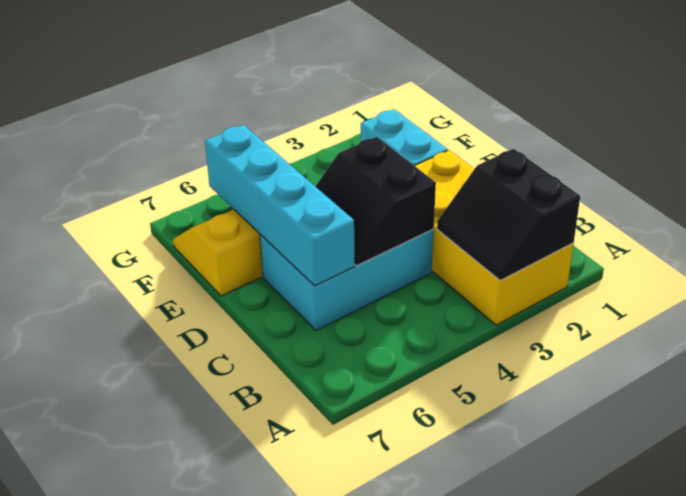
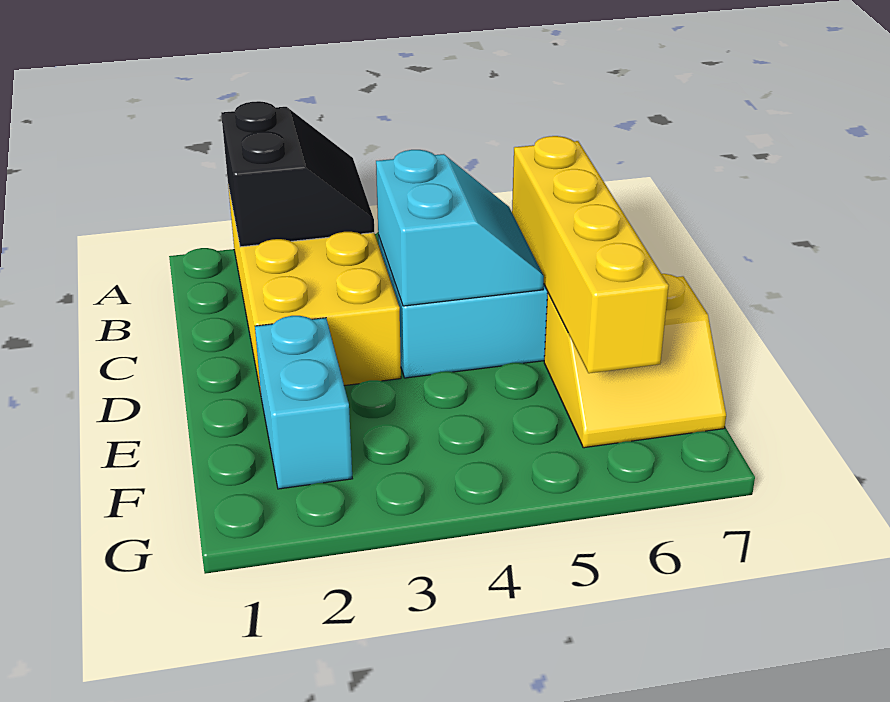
black slope C4:D5 level 2 top 4 -> cyan slope C4:D5 level 2 top 4
cyan brick C6:F6 level 2 -> yellow brick C6:F6 level 2

